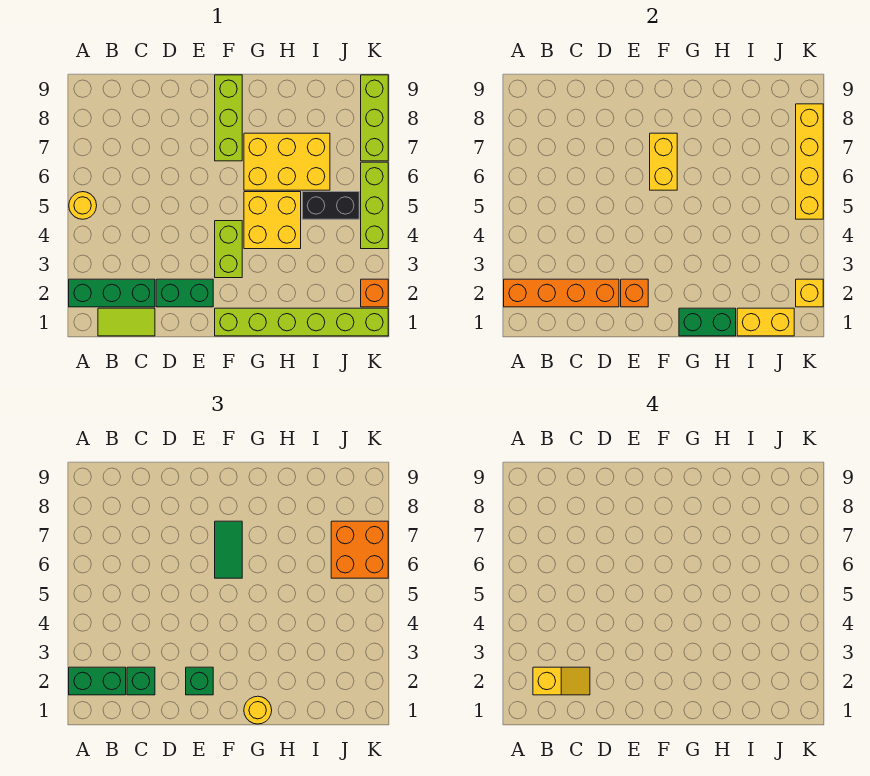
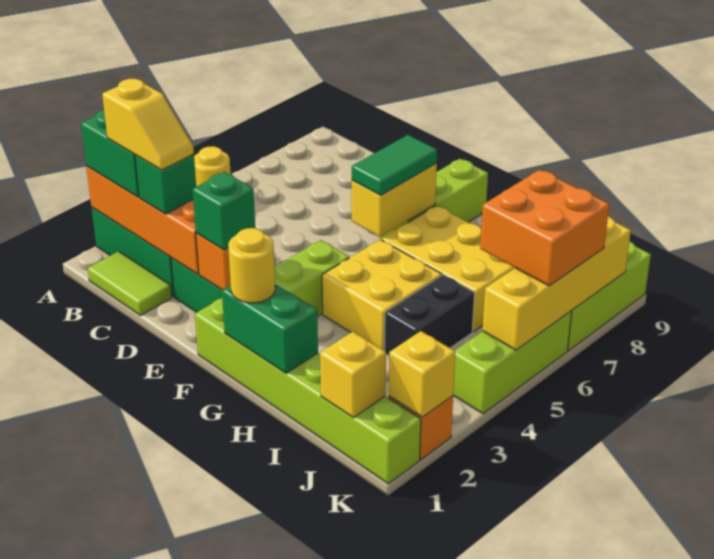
yellow brick I1:J1 level 2 -> yellow brick J1 level 2
black brick I5:J5 level 1 -> black brick I4:I5 level 1

